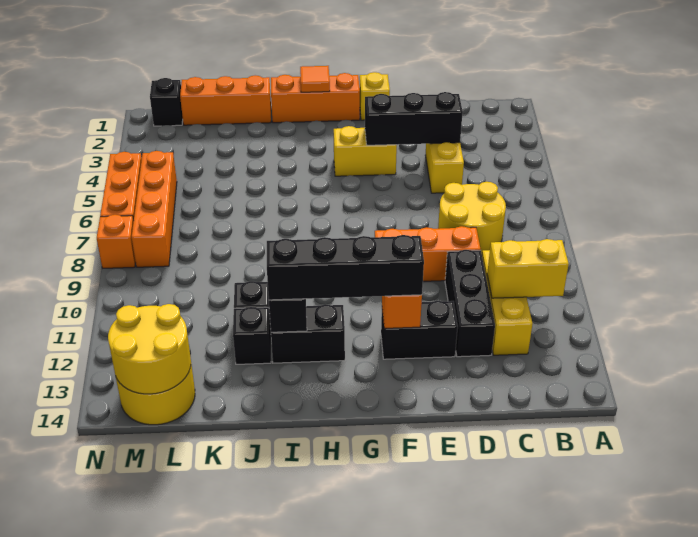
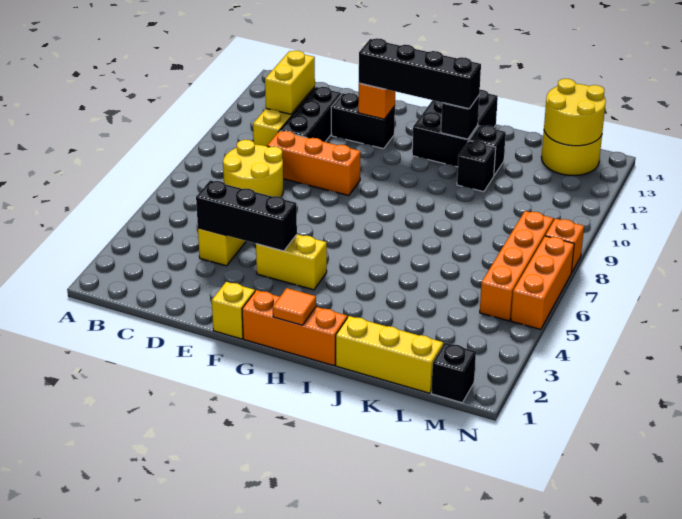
yellow brick B11:C11 level 2 -> yellow brick C11:C12 level 2
black brick H12:I12 level 1 -> black brick H12:I14 level 1
orange brick J1:L1 level 1 -> yellow brick J1:L1 level 1

